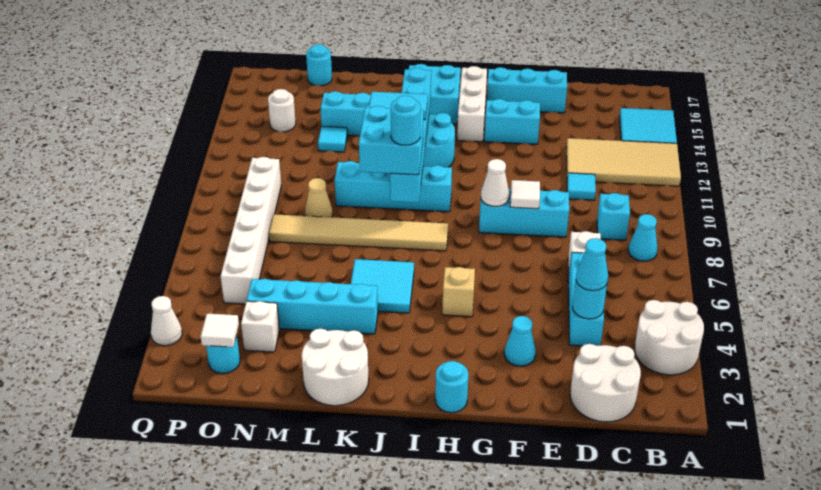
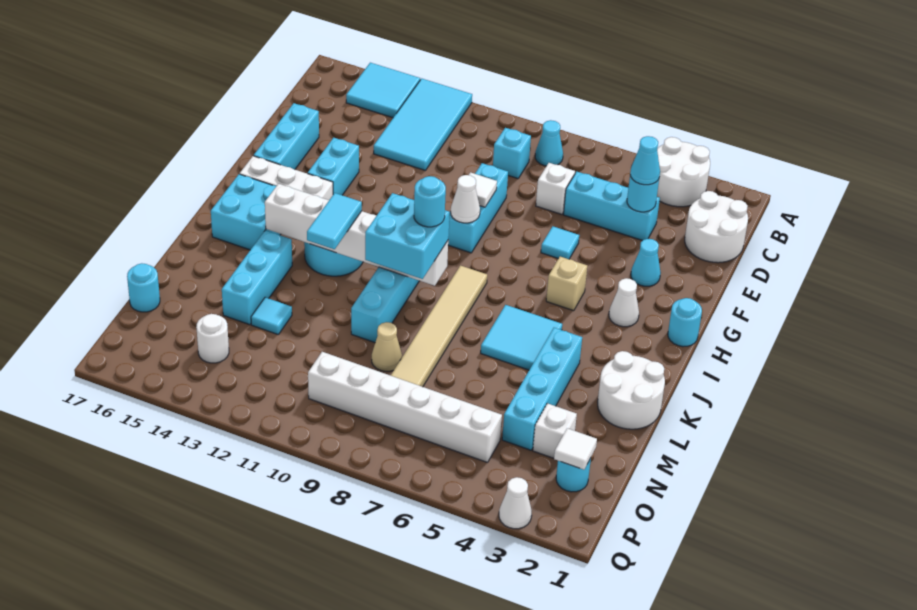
tan tile A12:D13 level 1 -> cyan tile A12:D13 level 1
cyan tile D11 level 1 -> cyan tile F6 level 1
none -> white cone H3 level 1
cyan brick J9:J14 level 2 -> white brick J9:J14 level 2

